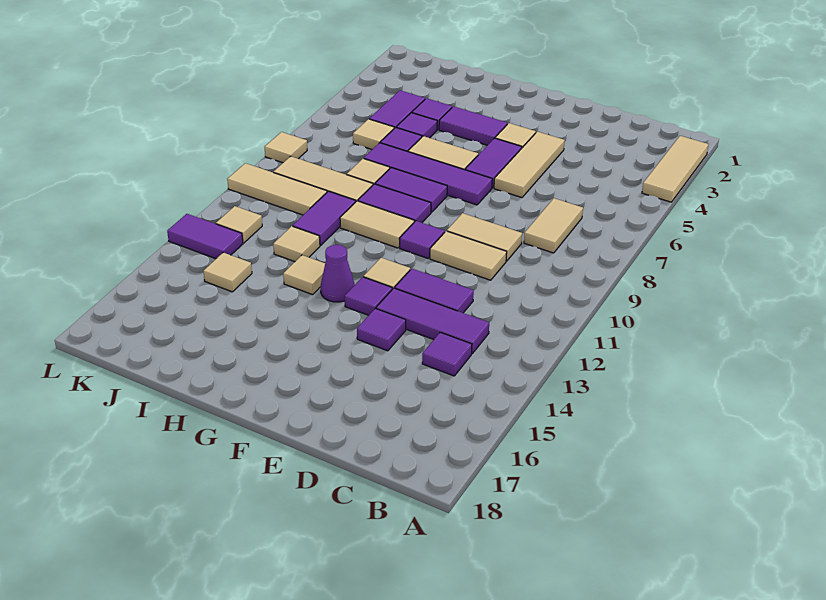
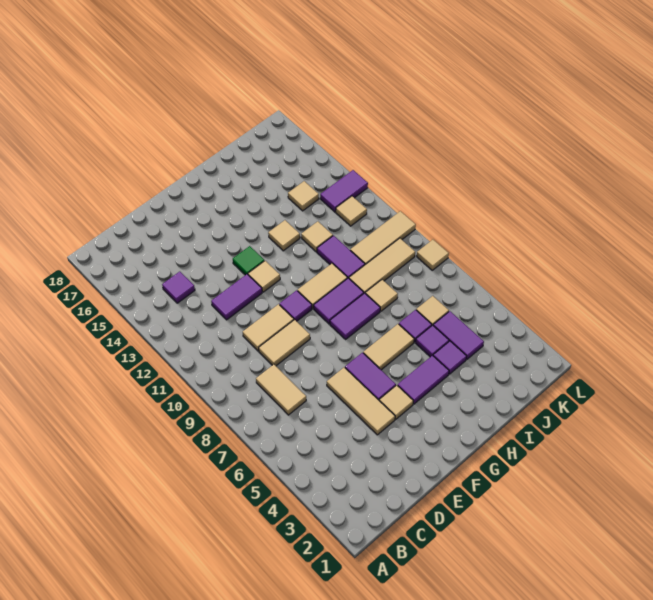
tan tile A2:A4 level 1 -> none
purple tile C13:E13 level 1 -> none
purple tile E14 level 1 -> none
purple tile F7:I7 level 1 -> none
purple tile F13 level 1 -> green tile F13 level 1
purple cone G13 level 1 -> none

